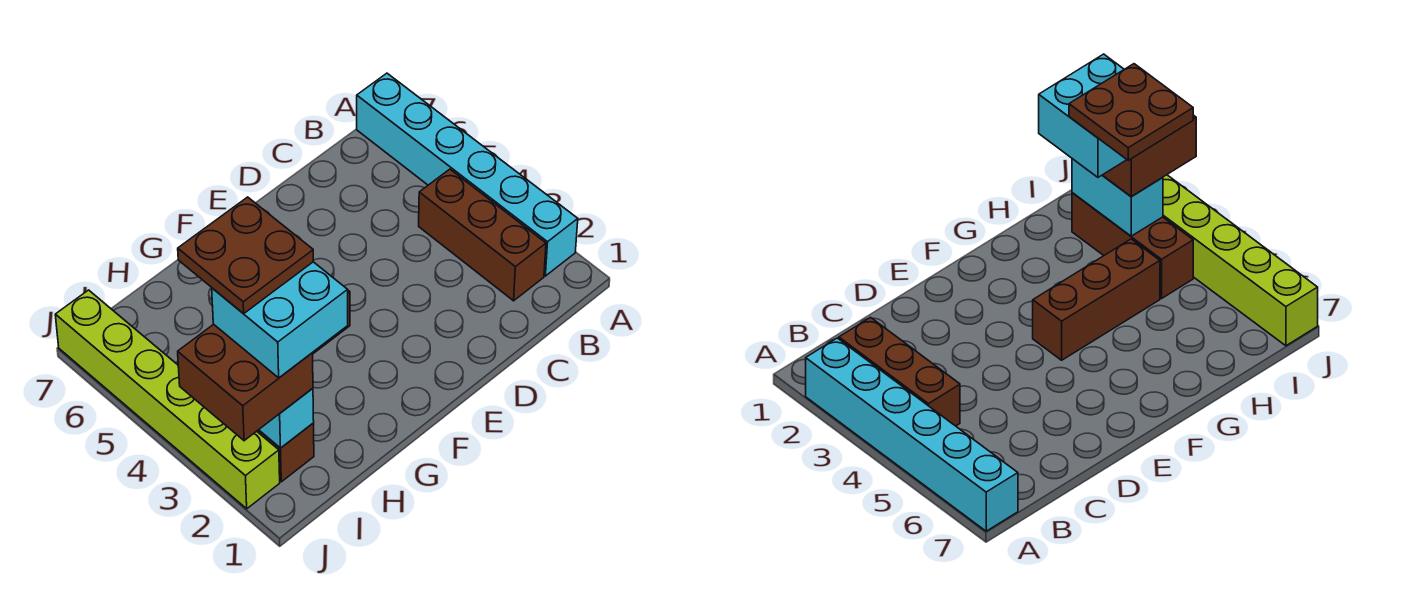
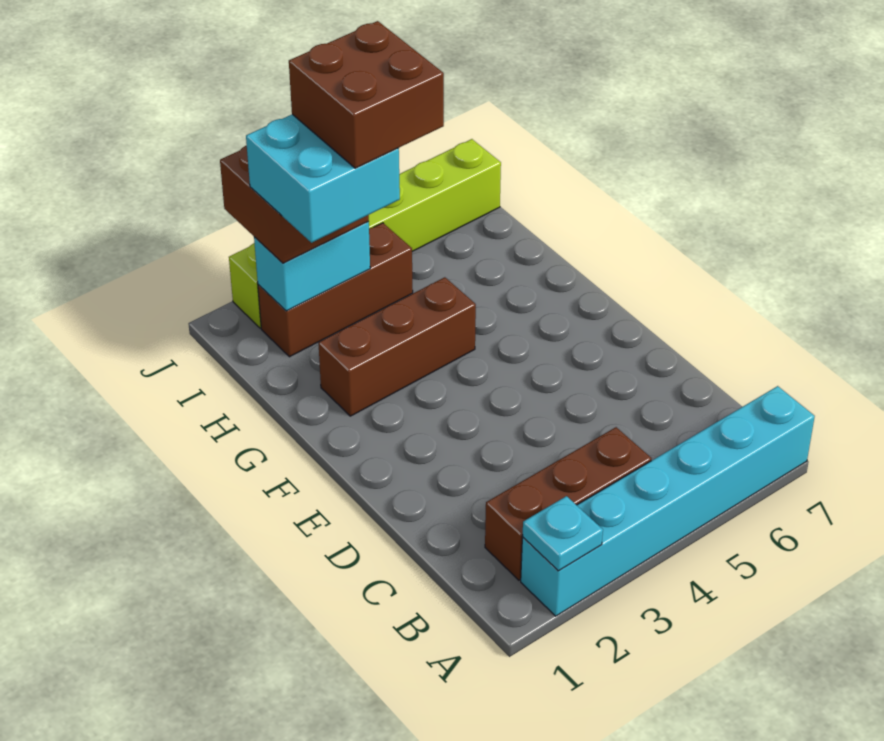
none -> cyan plate A2 level 2
brown brick F4:H4 level 1 -> brown brick G2:G4 level 1
brown plate H3:I4 level 5 -> brown brick H3:I4 level 5

